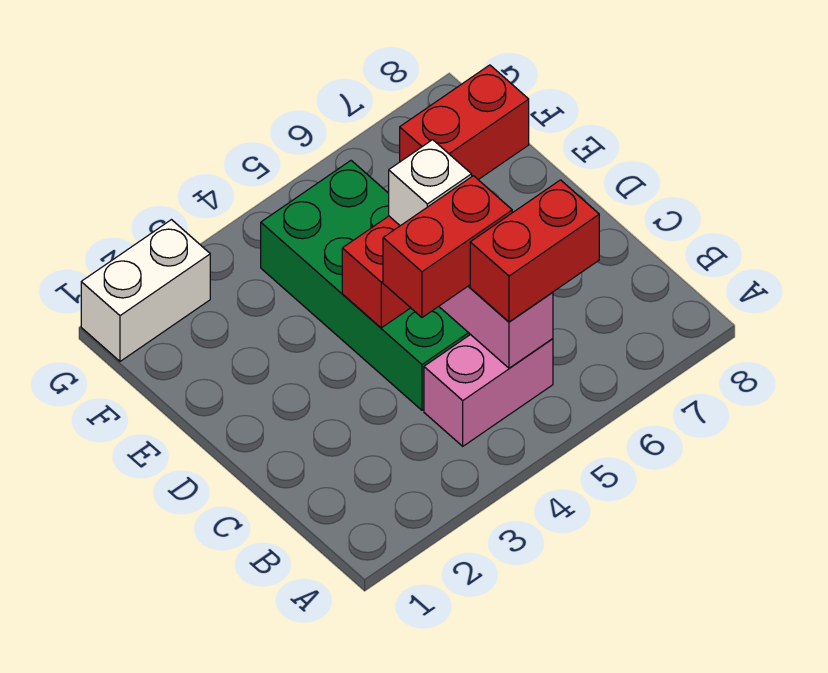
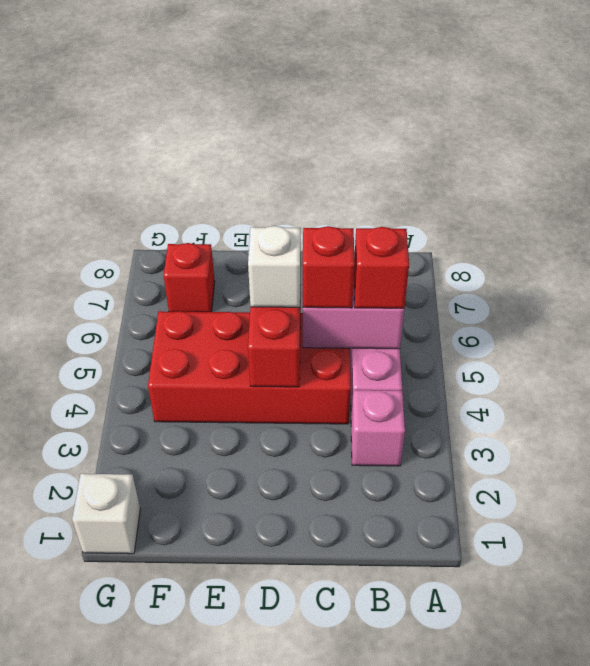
none -> pink brick B3 level 1
red brick B5:B6 level 3 -> red brick B5 level 3
green brick C4:F5 level 1 -> red brick C4:F5 level 1
red brick C4:C5 level 3 -> red brick C5 level 3
red brick F7:F8 level 1 -> red brick F7 level 1
white brick G1:G2 level 1 -> white brick G1 level 1

